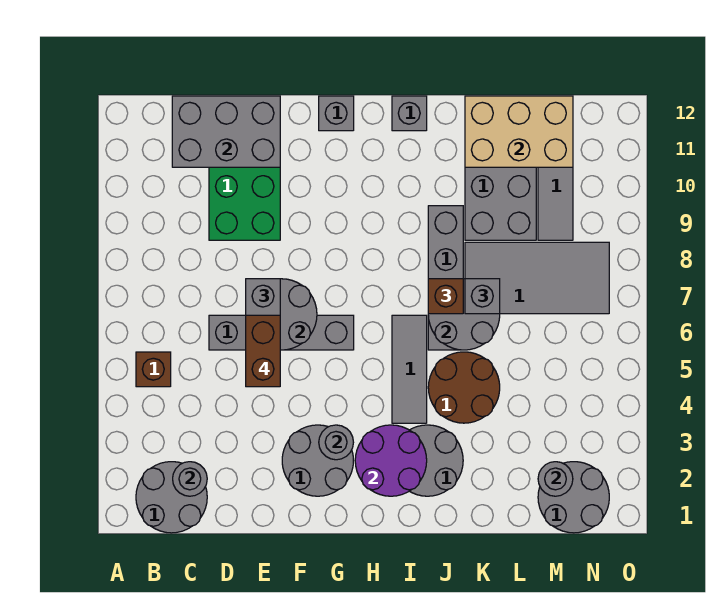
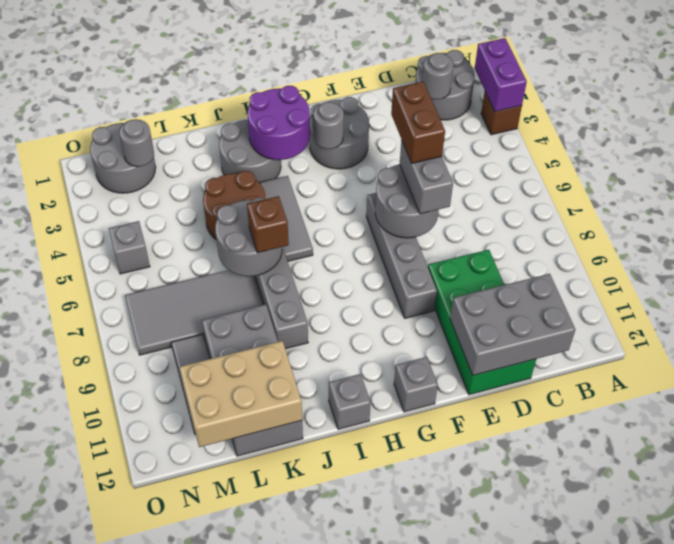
none -> purple brick A2:A3 level 2
brown brick B5 level 1 -> brown brick A3 level 1
grey brick D6:G6 level 1 -> grey brick F6:F9 level 1
grey brick K7 level 3 -> grey brick N5 level 1

